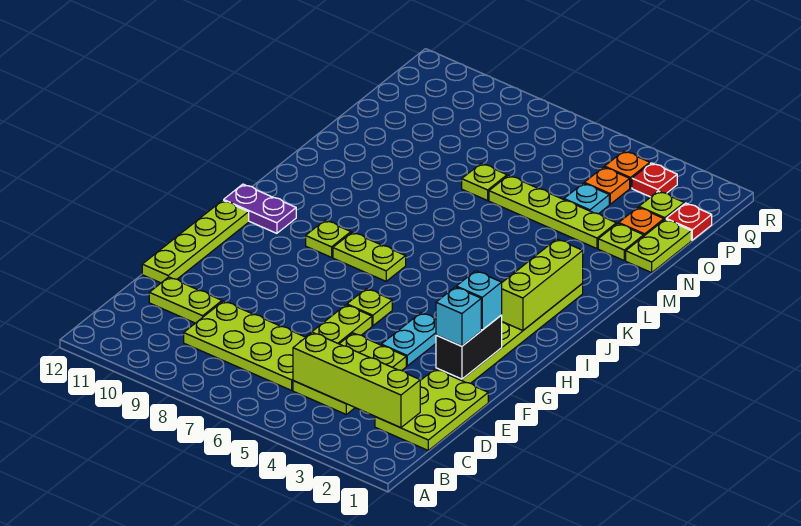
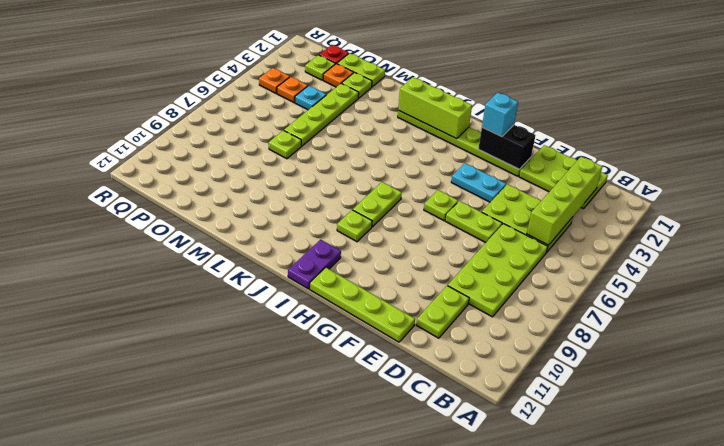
cyan brick F2 level 3 -> none
red plate Q3 level 1 -> none

